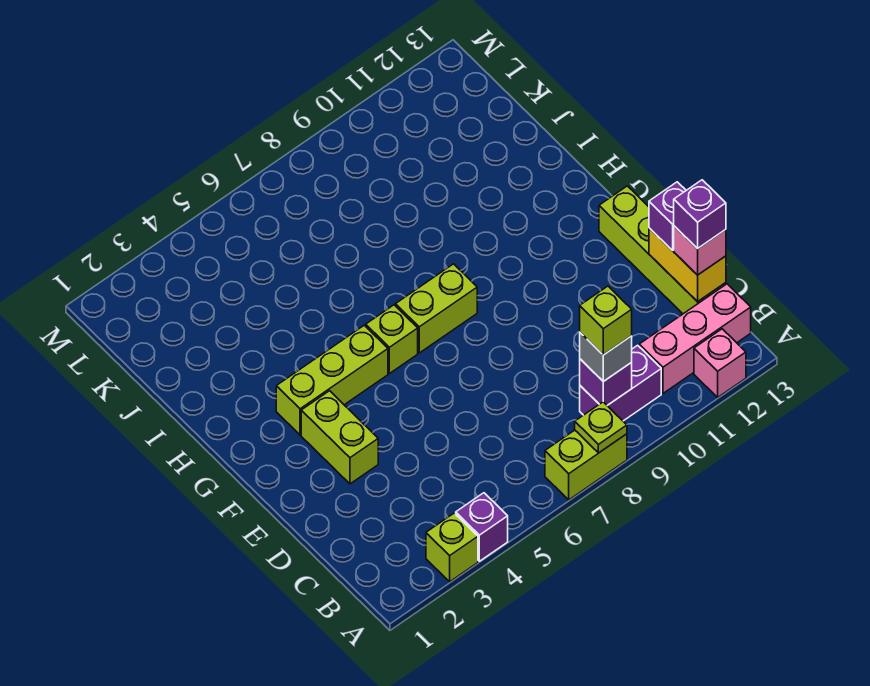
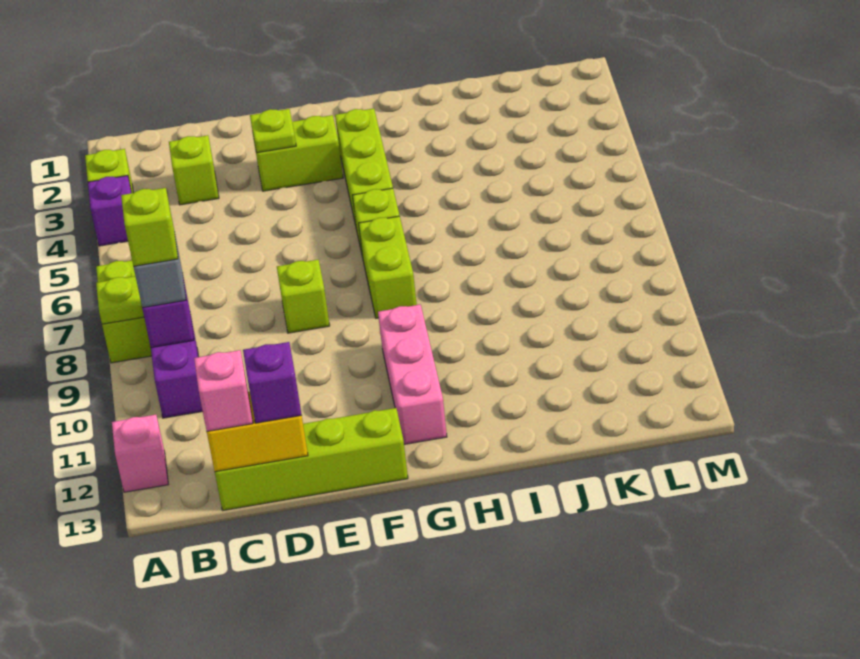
pink brick B11:B13 level 1 -> pink brick G10:G12 level 1
none -> lime brick C3 level 1
purple brick C13 level 4 -> none
none -> lime plate E3 level 2
none -> lime brick E8 level 1

